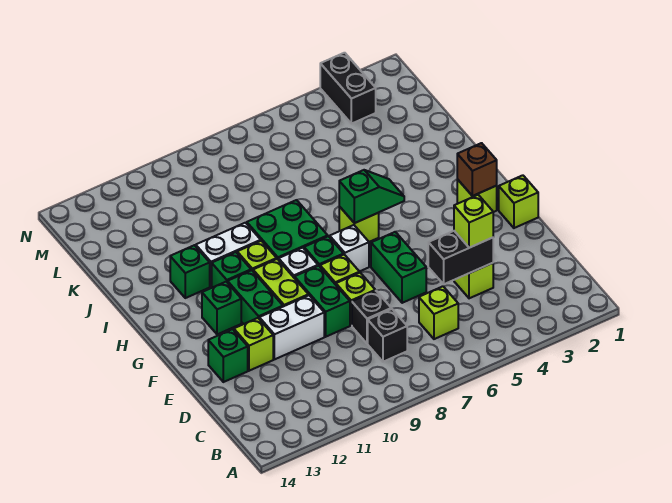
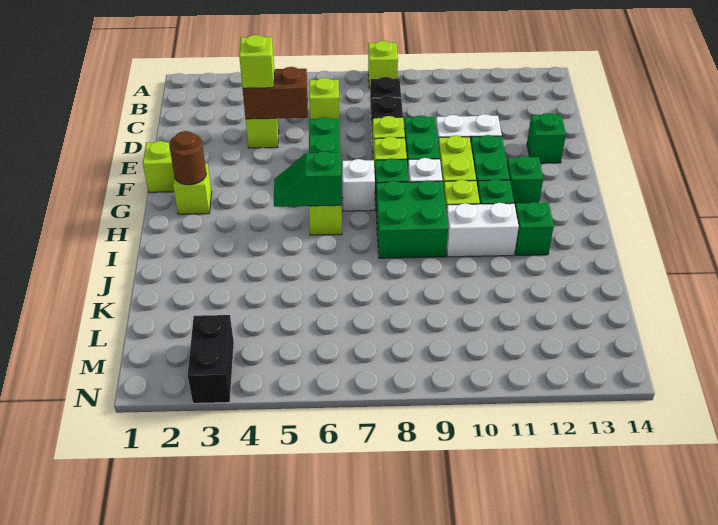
black brick D4:D5 level 2 -> brown brick D4:D5 level 2
lime brick E12 level 1 -> lime brick A8 level 1
brown brick G2 level 2 -> brown round brick G2 level 2

